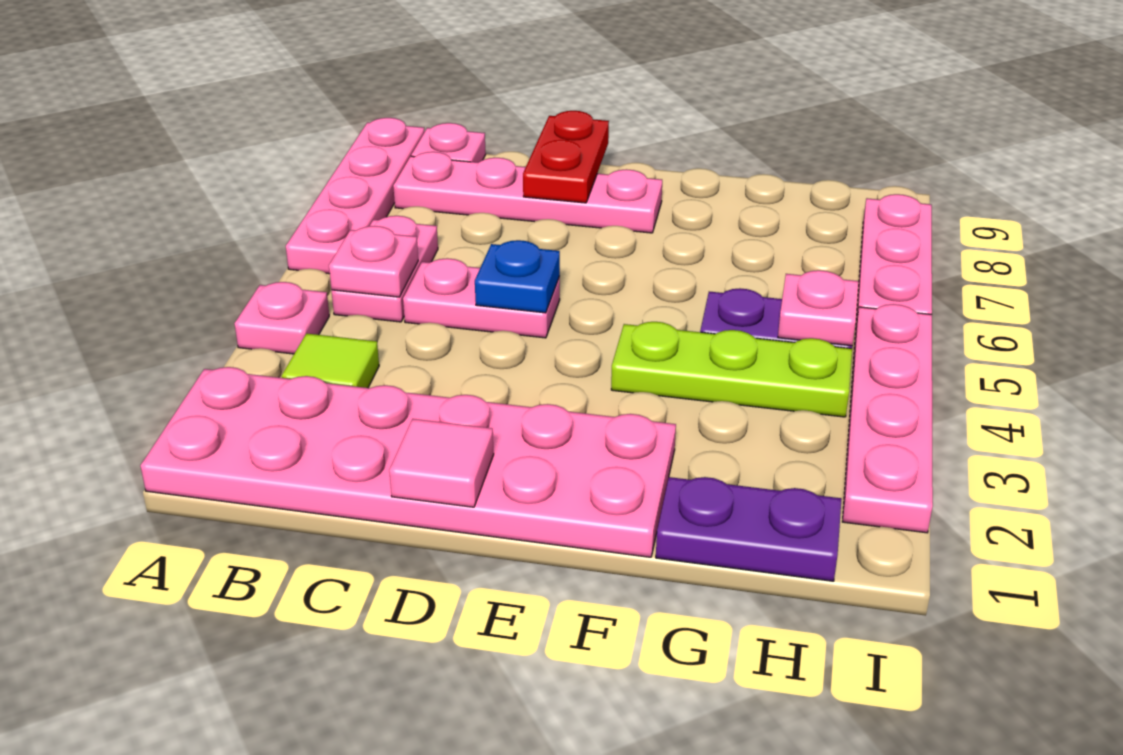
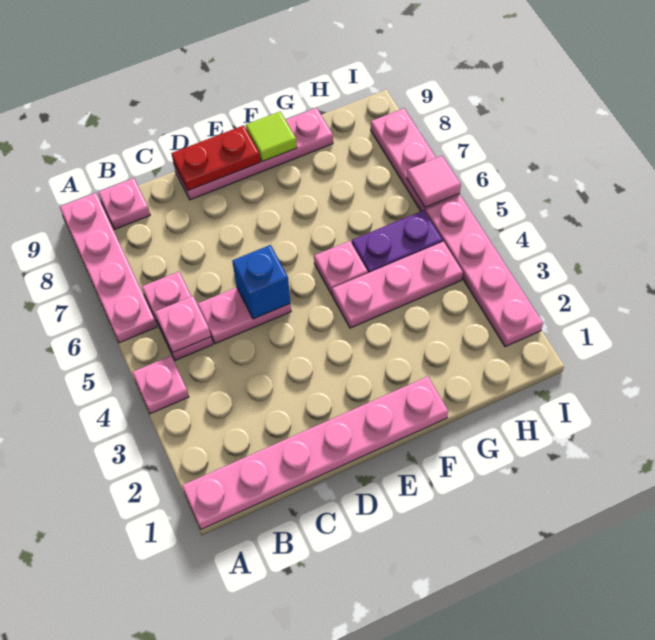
pink plate A1:F2 level 1 -> pink plate A1:F1 level 1
lime tile B3 level 1 -> lime tile F9 level 2
pink plate B8:E8 level 1 -> pink plate D9:G9 level 1
pink tile D1 level 2 -> pink tile I6 level 2
blue plate D5 level 2 -> blue brick D5 level 2
red plate D8:D9 level 2 -> red plate D9:E9 level 2
lime plate F4:H4 level 1 -> pink plate F4:H4 level 1
purple plate G1:H1 level 1 -> none
pink plate H5 level 2 -> pink plate F5 level 1

